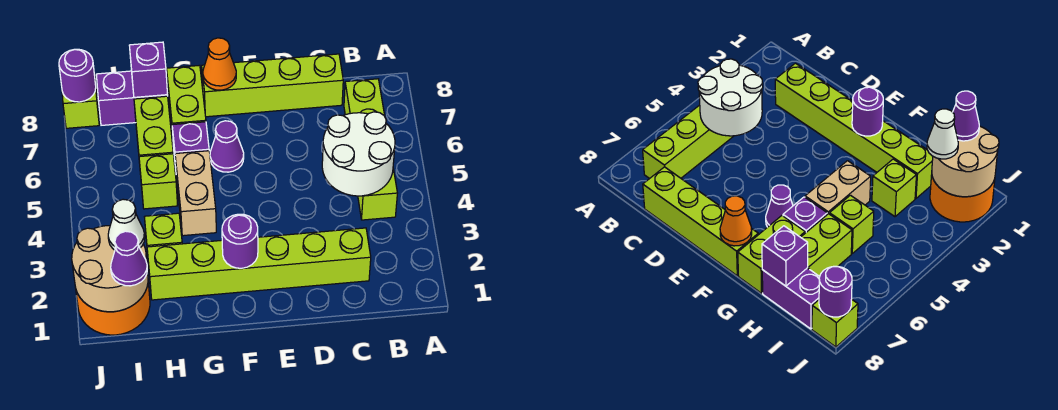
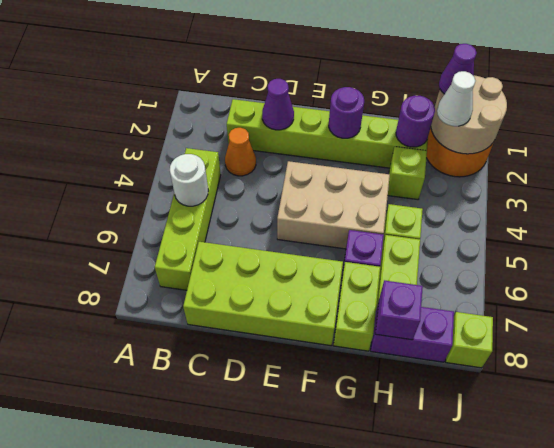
white round brick B4:C5 level 2 -> white round brick B5 level 2
lime brick C8:F8 level 1 -> lime brick C7:F8 level 1
purple cone F6 level 1 -> purple cone D2 level 2
orange cone F8 level 2 -> orange cone C3 level 1
tan brick G4:G5 level 1 -> tan brick E4:G5 level 1
purple round brick J8 level 2 -> purple round brick H2 level 2

